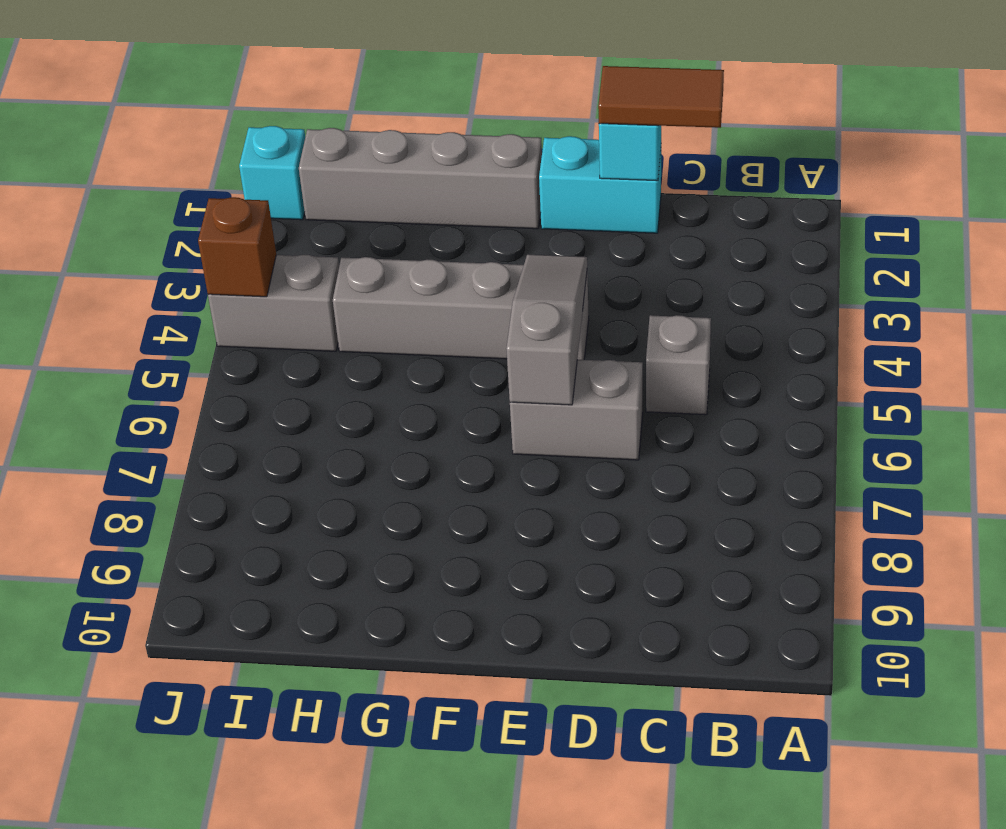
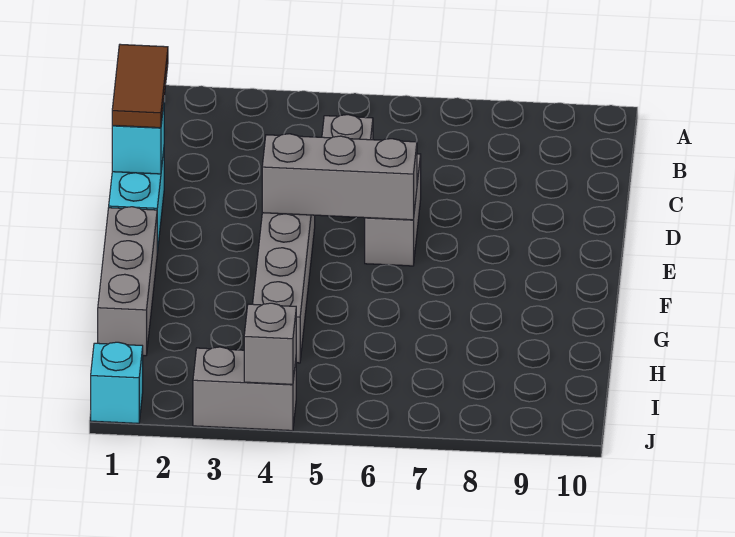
grey slope E4:E6 level 2 top 6 -> grey brick E4:E6 level 2
grey brick F1:I1 level 1 -> grey brick F1:H1 level 1
grey brick I4:J4 level 1 -> grey brick J3:J4 level 1
brown brick J4 level 2 -> grey brick J4 level 2

